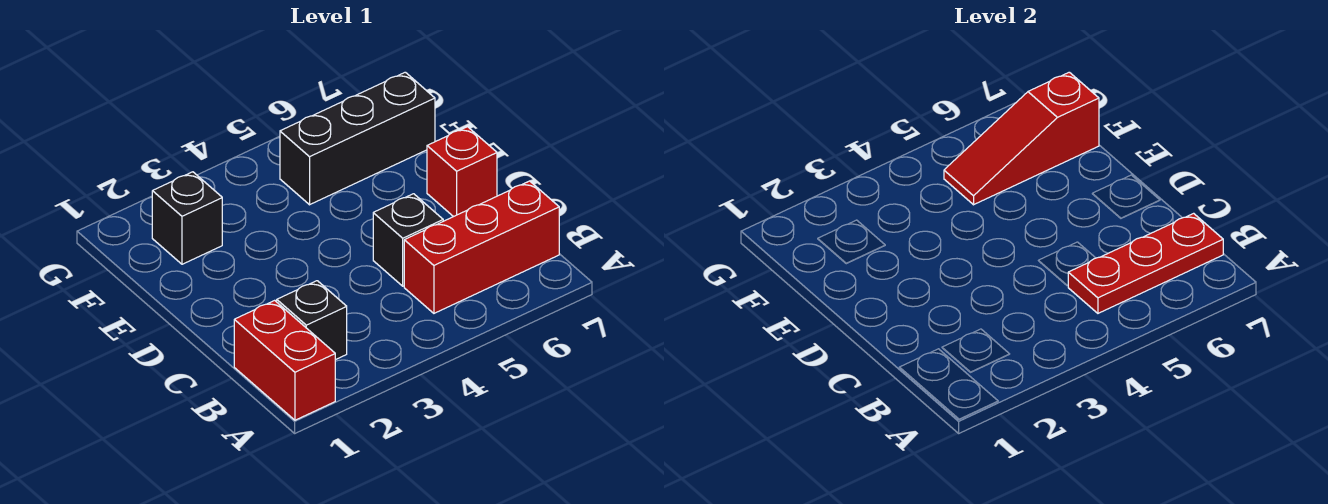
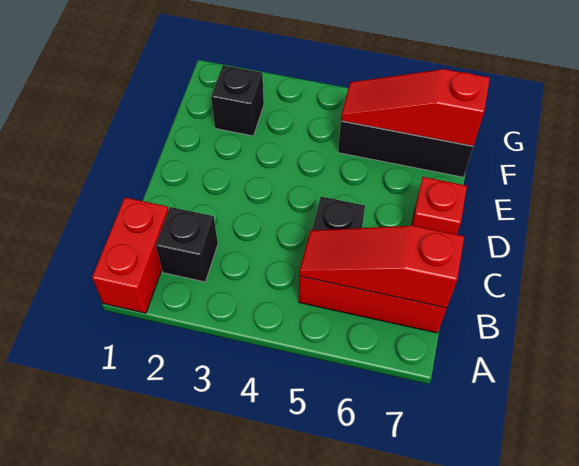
red plate B5:B7 level 2 -> red slope B5:B7 level 2 top 7

